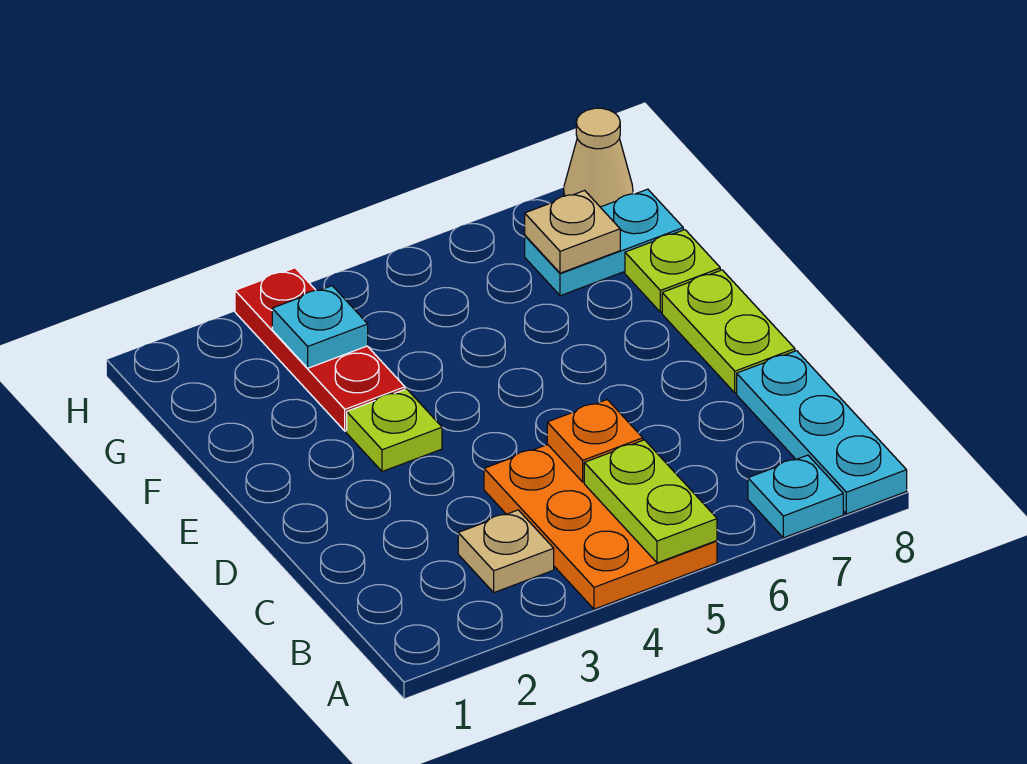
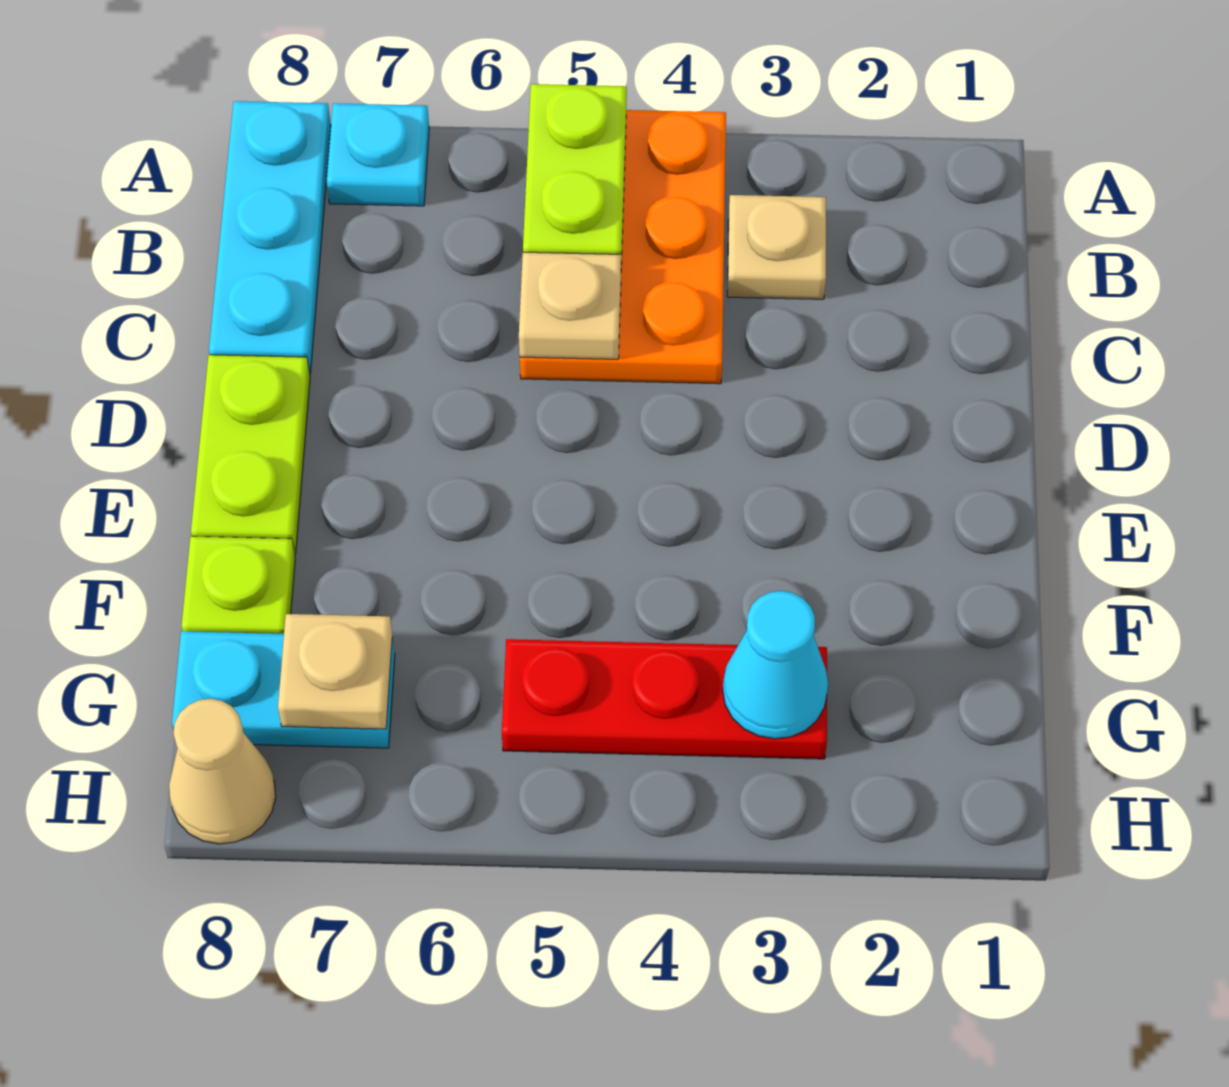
orange plate C5 level 2 -> tan plate C5 level 2
lime plate E3 level 1 -> none
red plate F3:H3 level 1 -> red plate G3:G5 level 1
cyan plate G3 level 2 -> cyan cone G3 level 2

